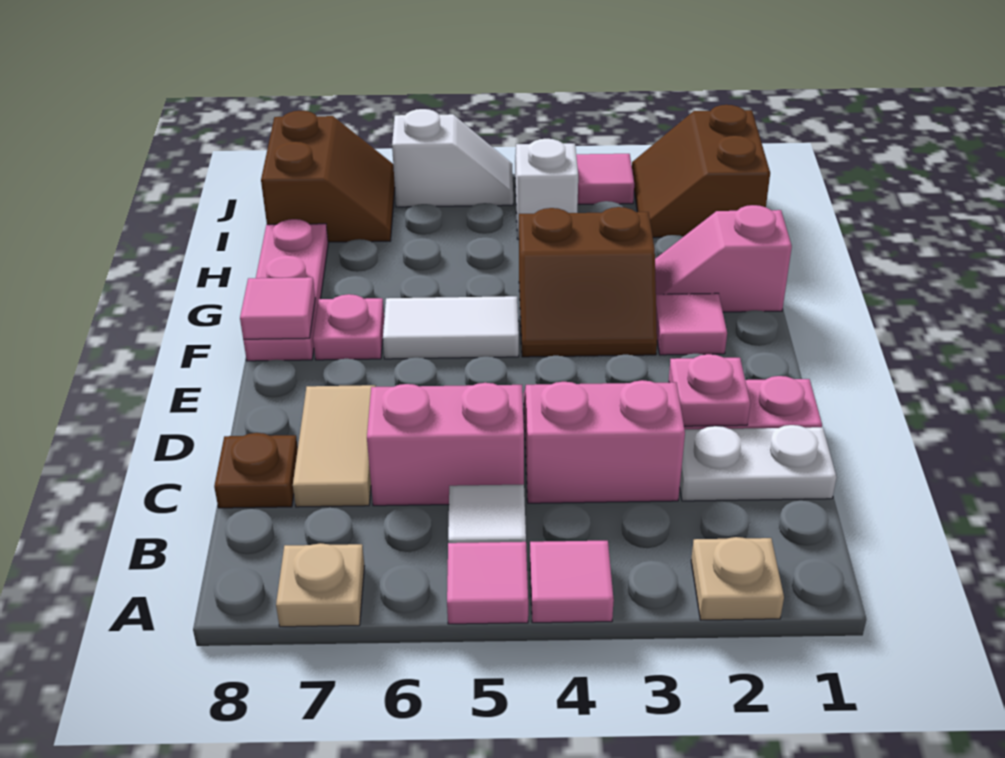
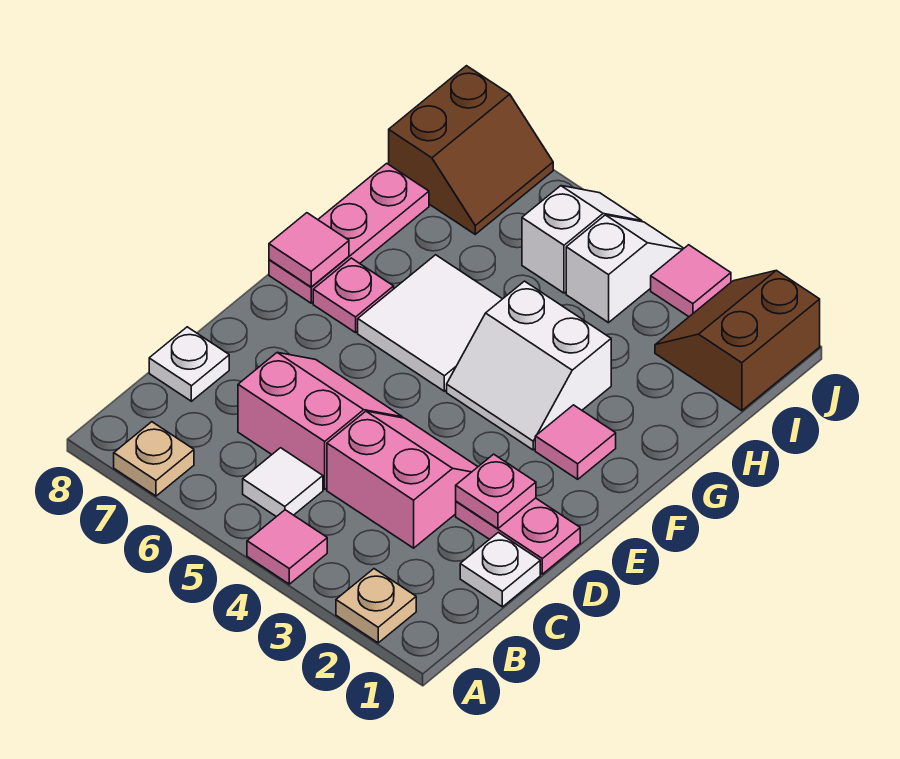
pink tile A5 level 1 -> none
white plate C1:C2 level 1 -> white plate C1 level 1
tan tile C7:D7 level 1 -> none
brown plate C8 level 1 -> white plate C8 level 1
brown slope F3:G4 level 1 top G -> white slope F3:G4 level 1 top G
white tile F5:F6 level 1 -> white tile F5:G6 level 1
pink slope G1:G2 level 1 top 1 -> none
white slope J5:J6 level 1 top 6 -> white slope I5:J5 level 1 top I

